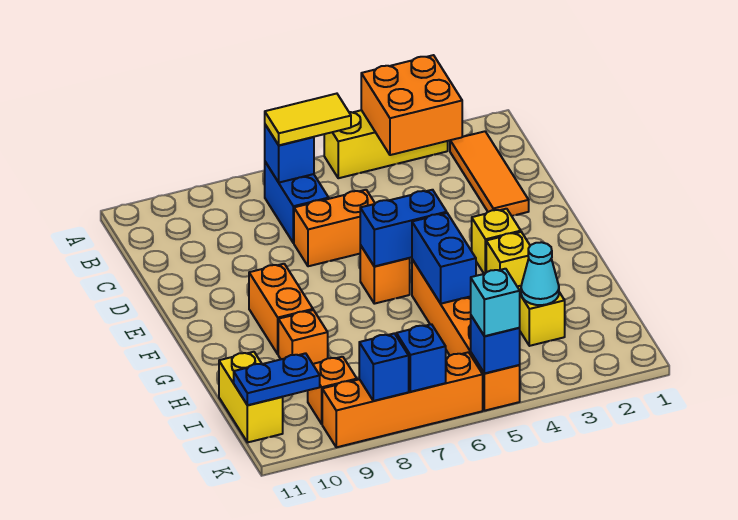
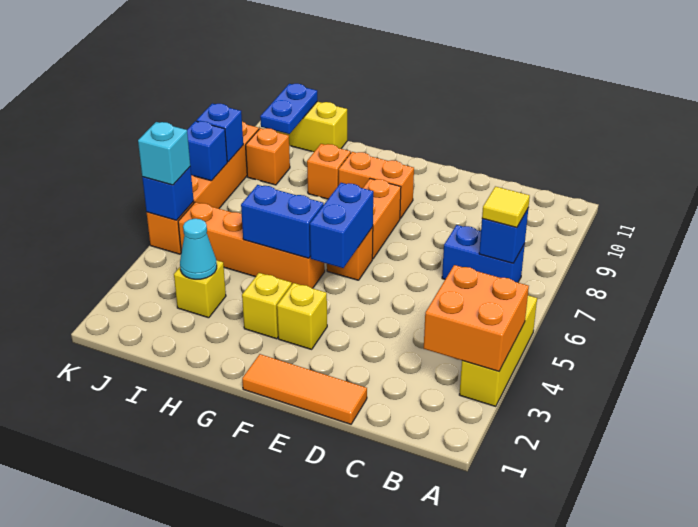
orange tile B2:D2 level 1 -> orange tile D1:F1 level 1
yellow tile B6:B7 level 3 -> yellow tile B7 level 3
orange brick D6:D7 level 1 -> orange brick F7:F8 level 1

